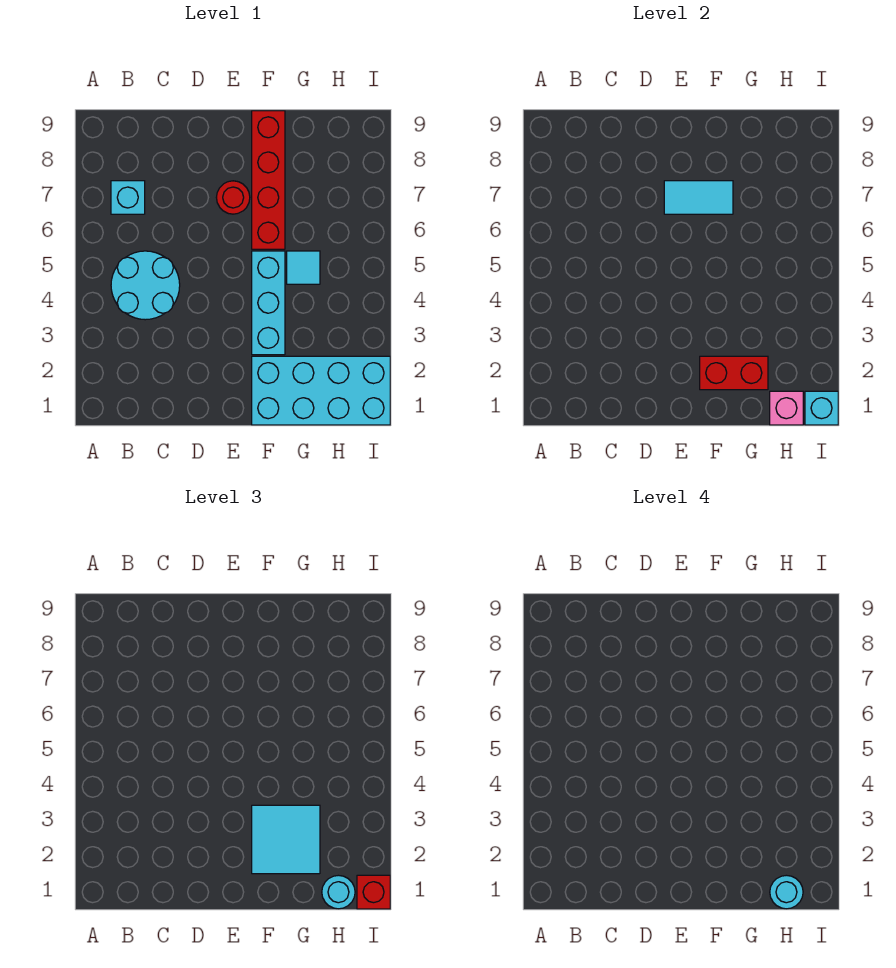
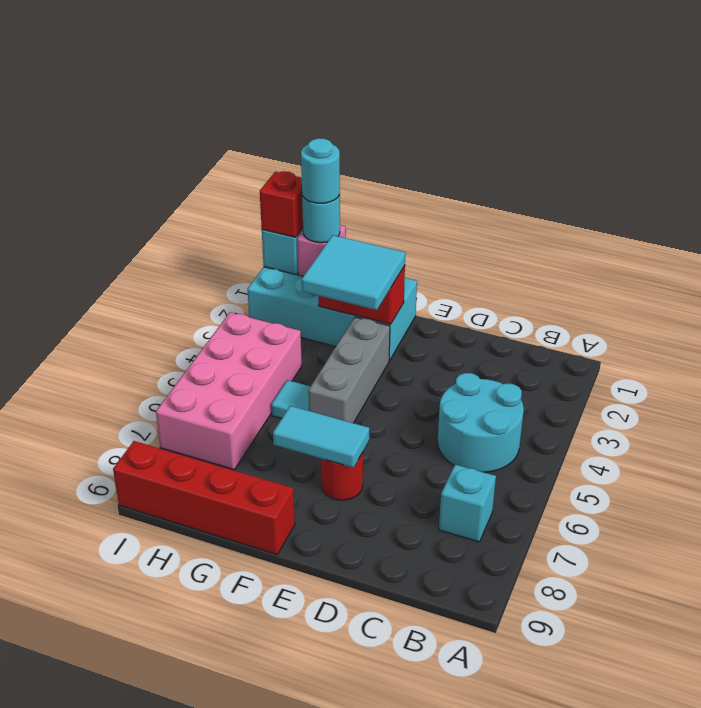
cyan brick F3:F5 level 1 -> grey brick F3:F5 level 1
red brick F6:F9 level 1 -> red brick F9:I9 level 1
none -> pink brick H4:I7 level 1

